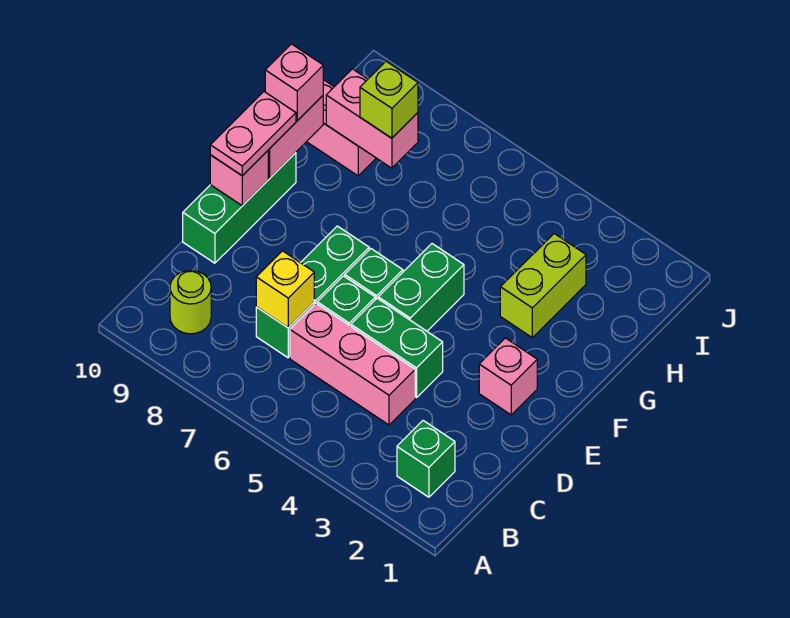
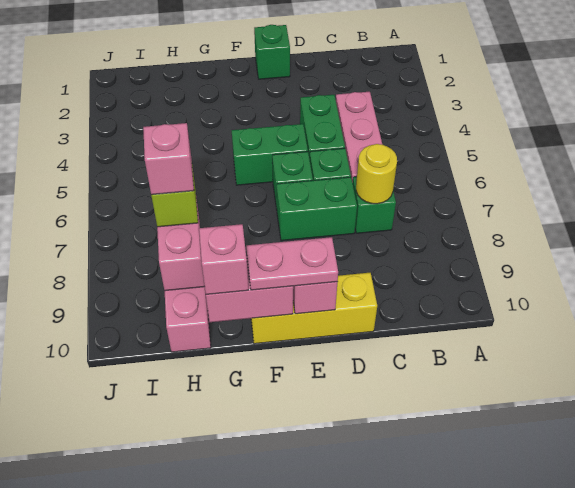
green brick B2 level 1 -> green brick E1 level 1
lime round brick B9 level 1 -> none
yellow brick C7 level 2 -> yellow round brick C7 level 2
green brick D10:F10 level 1 -> yellow brick D10:F10 level 1
pink brick E2 level 1 -> pink brick H8 level 4
lime brick G3:H3 level 1 -> none

